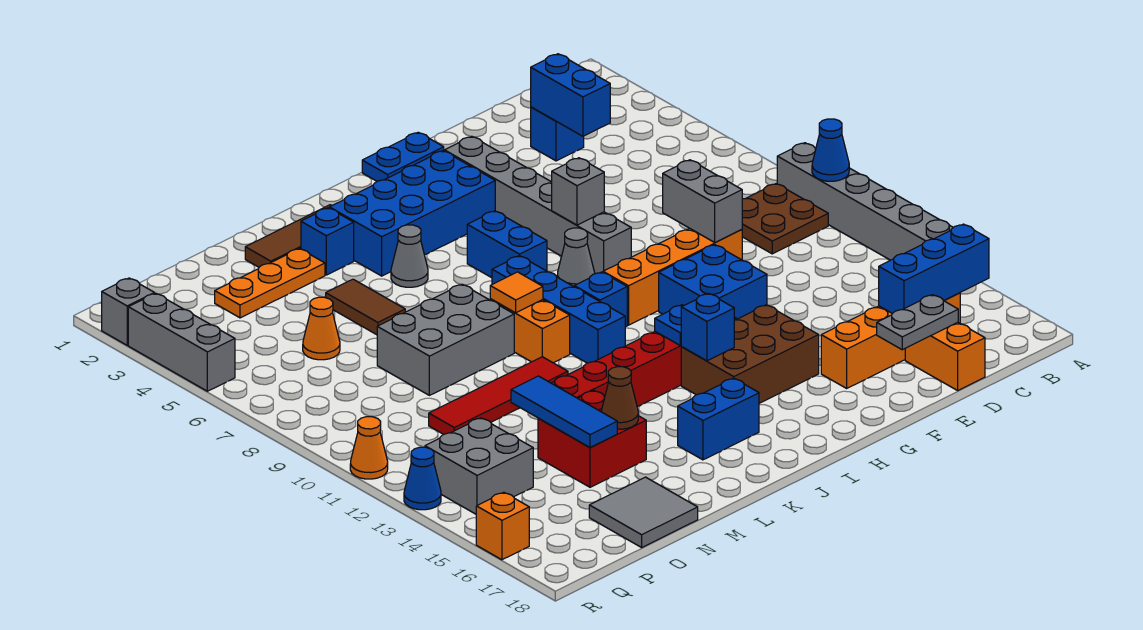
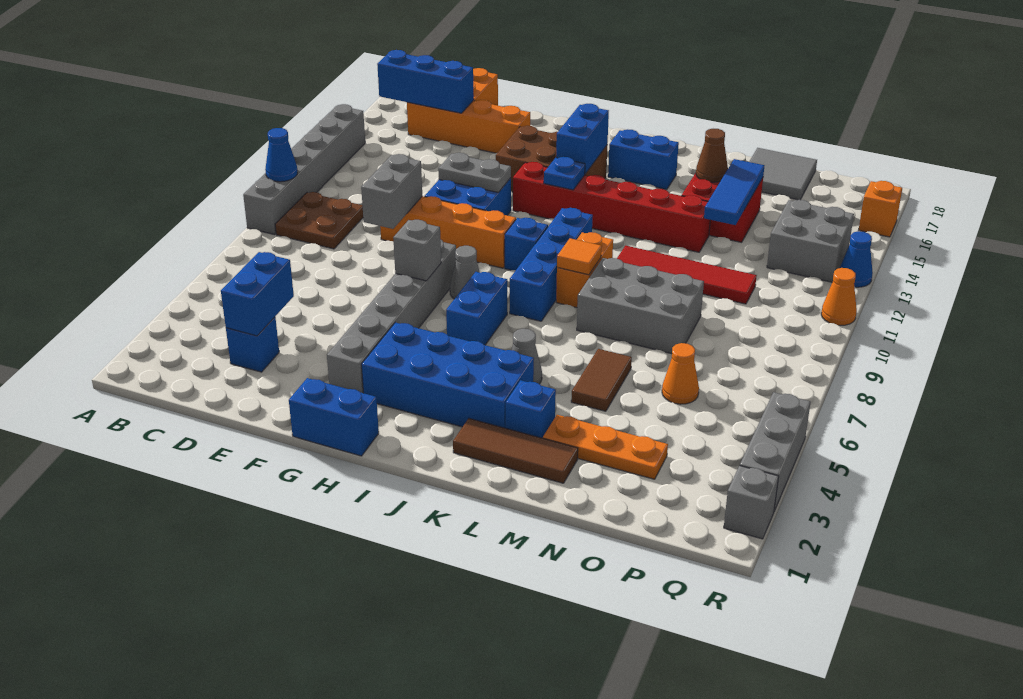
grey plate D17:E17 level 2 -> grey plate F12:G12 level 2
blue plate G1:H1 level 1 -> blue brick G1:H1 level 1
blue brick I14 level 2 -> blue brick I14:I15 level 2

